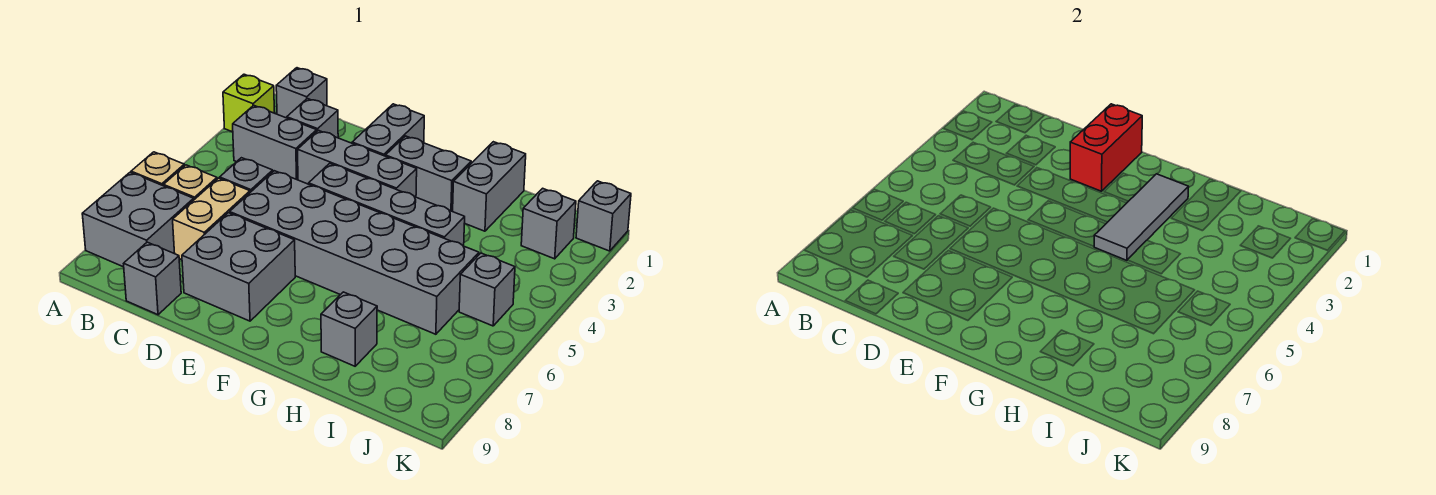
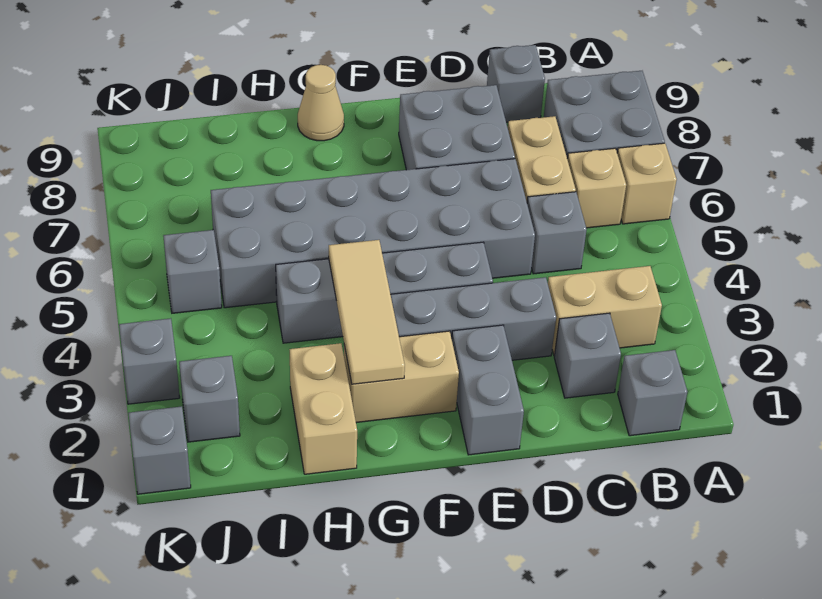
lime brick A2 level 1 -> none
grey brick B3:C3 level 1 -> tan brick B3:C3 level 1
red brick E1:E2 level 2 -> none
grey brick F2:G2 level 1 -> tan brick F2:G2 level 1
grey tile G2:G4 level 2 -> tan tile G2:G4 level 2
none -> tan cone G9 level 1
grey brick H1:H2 level 1 -> tan brick H1:H2 level 1
grey brick H8 level 1 -> grey brick K3 level 1

